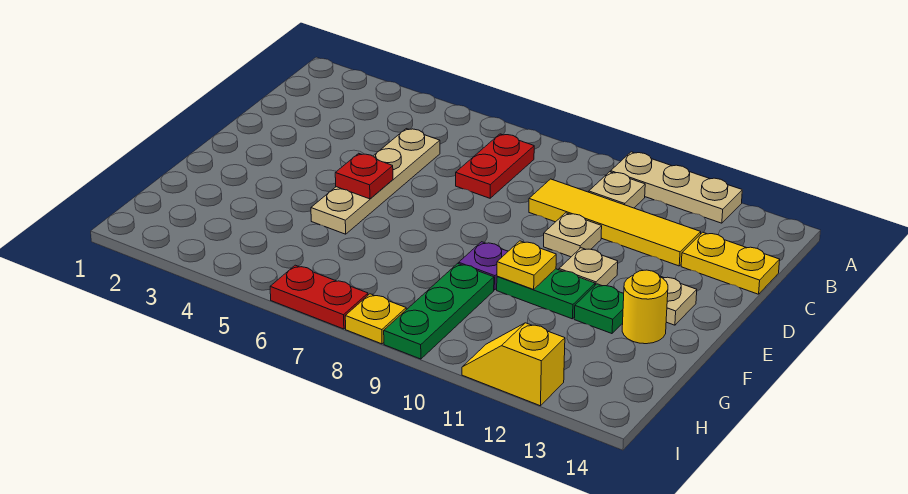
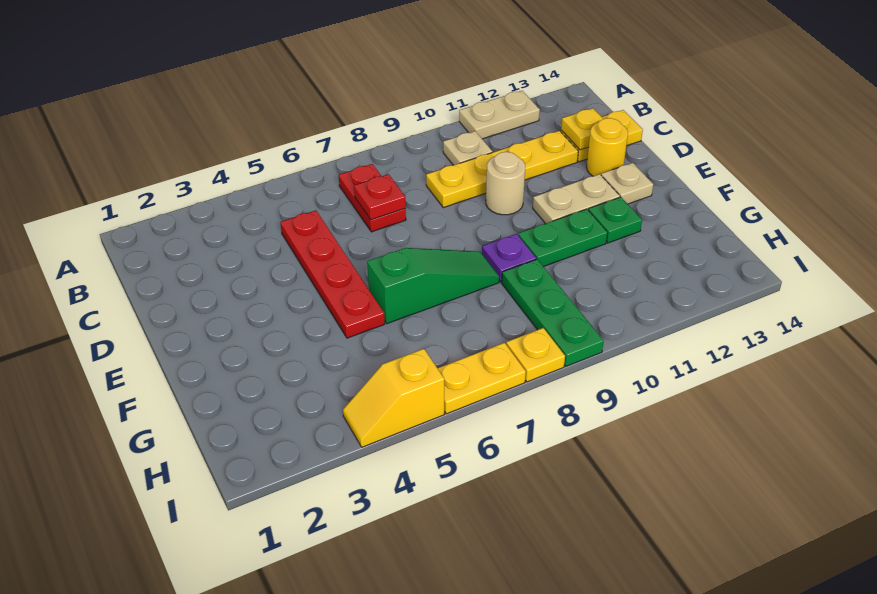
tan plate A10:A12 level 1 -> tan plate A11:A12 level 1
tan plate C5:F5 level 1 -> red plate C5:F5 level 1
yellow tile C9:C12 level 1 -> yellow plate C9:C12 level 1
tan plate D10 level 1 -> tan round brick D10 level 1
red plate E5 level 2 -> red plate C7 level 2
tan plate E11 level 1 -> tan plate E11:E12 level 1
none -> green slope F6:F8 level 1 top 6
yellow plate F10 level 2 -> yellow plate C13 level 2
yellow round brick F13 level 1 -> yellow round brick D13 level 1
red plate I6:I7 level 1 -> yellow plate I6:I7 level 1
yellow slope I11:I12 level 1 top 12 -> yellow slope I4:I5 level 1 top 5

